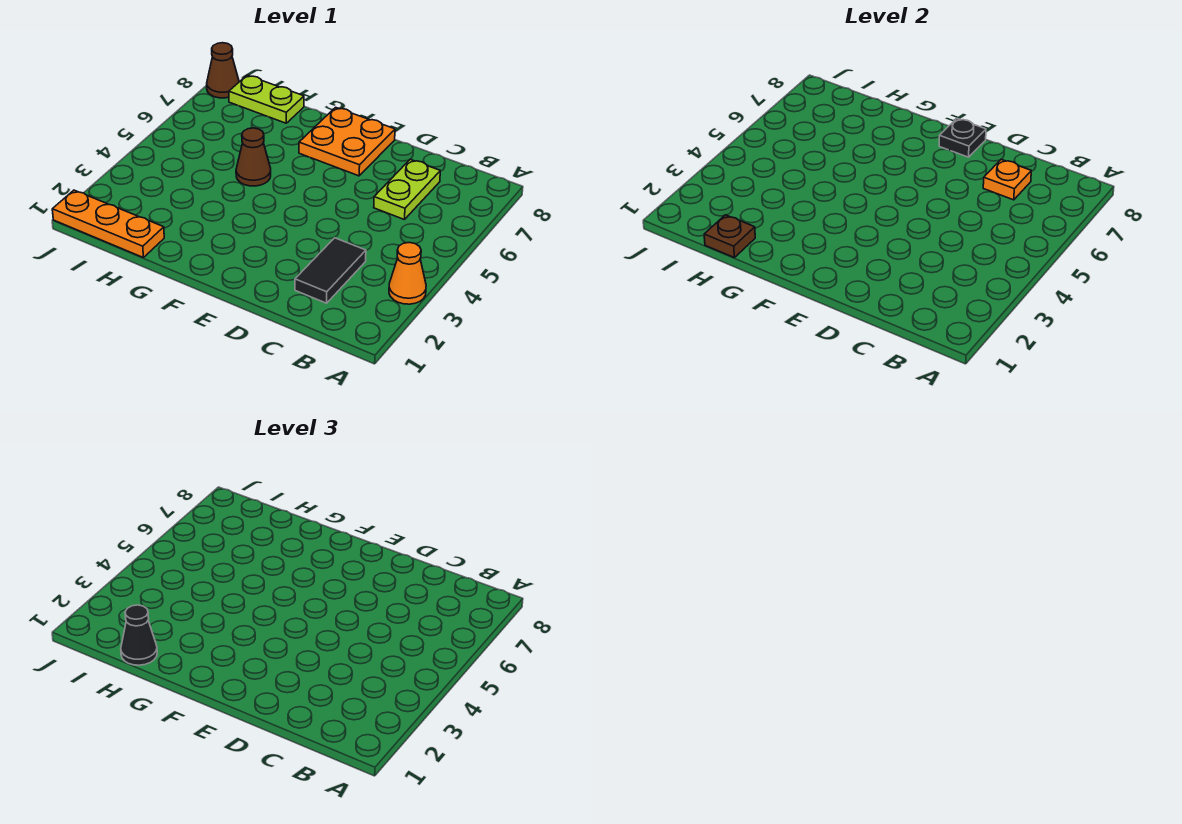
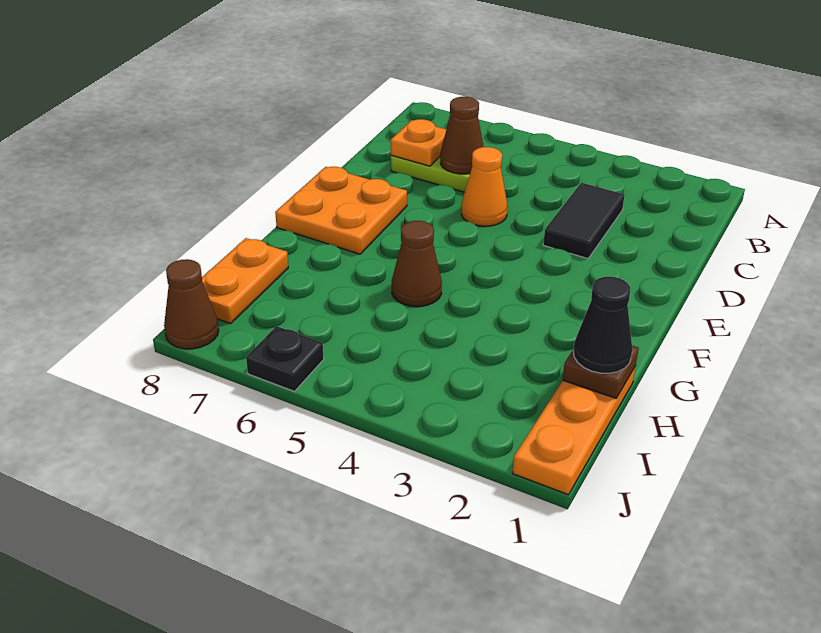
orange cone A3 level 1 -> orange cone D5 level 1
black tile C2:C3 level 1 -> black tile C3:D3 level 1
none -> brown cone C6 level 2
black plate E8 level 2 -> black plate J6 level 1
lime plate H8:I8 level 1 -> orange plate H8:I8 level 1

